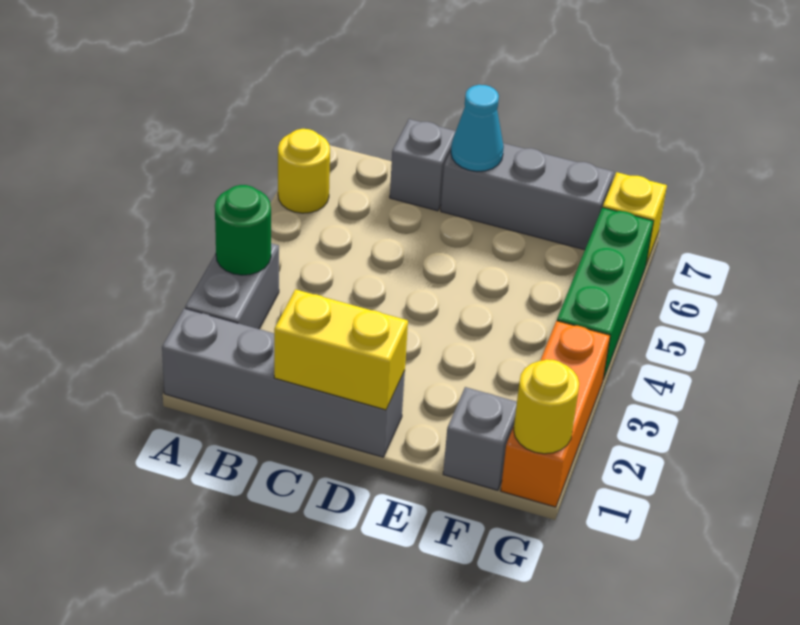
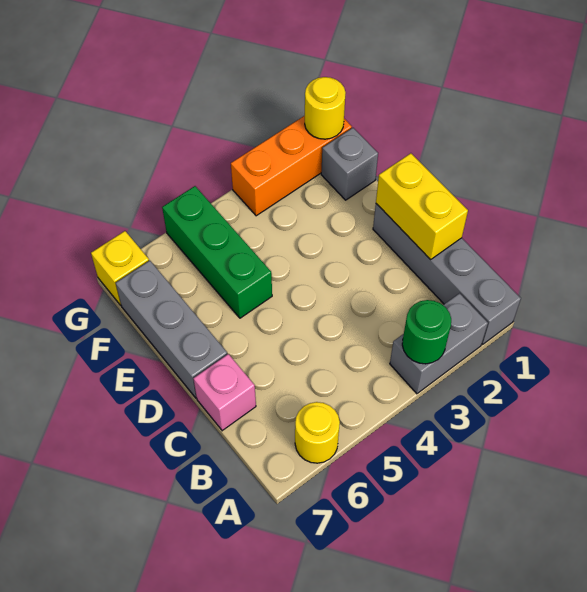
grey brick C7 level 1 -> pink brick C7 level 1
cyan cone D7 level 2 -> none
green brick G4:G6 level 1 -> green brick E5:G5 level 1

